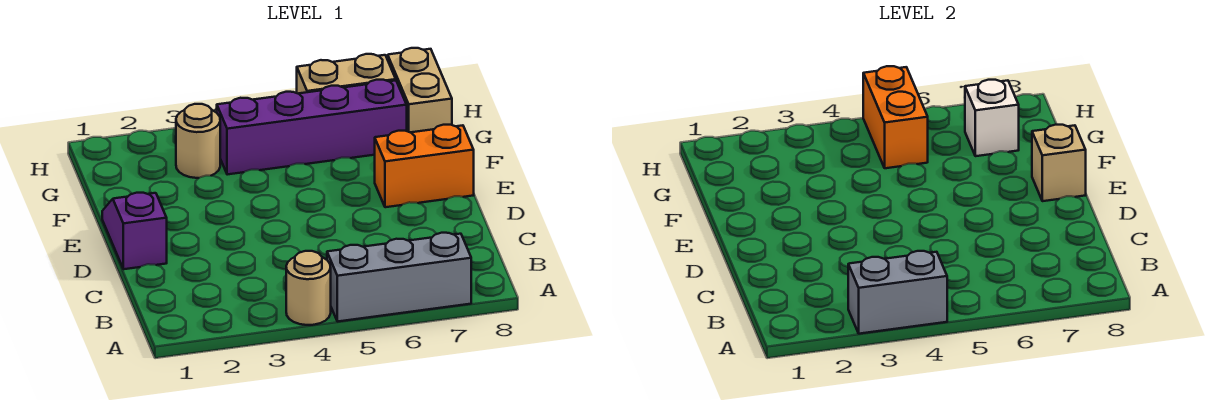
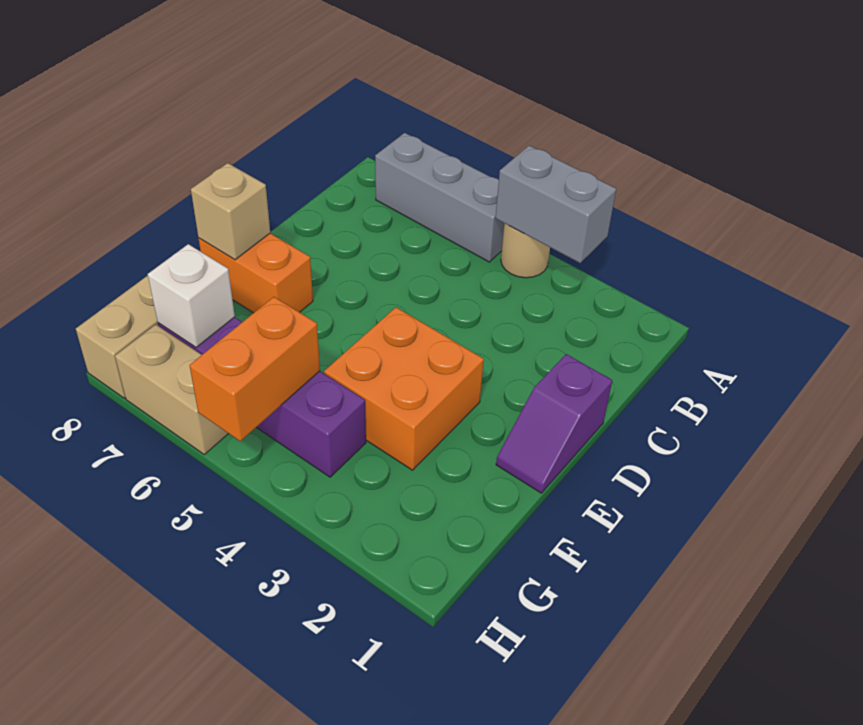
none -> orange brick E3:F4 level 1
tan round brick G3 level 1 -> none

